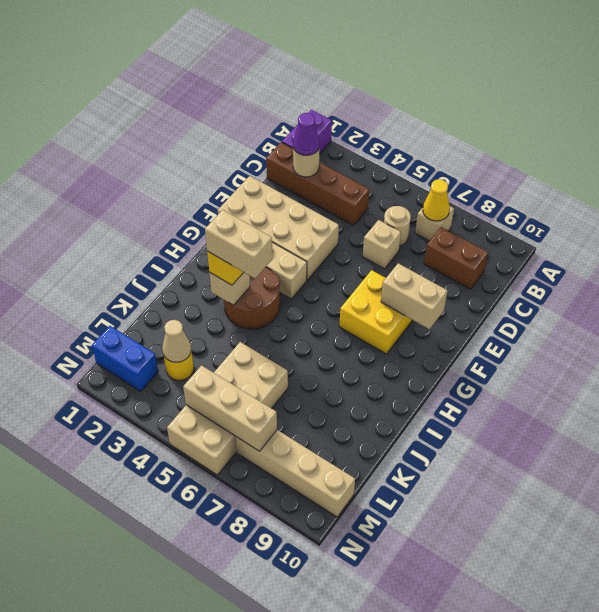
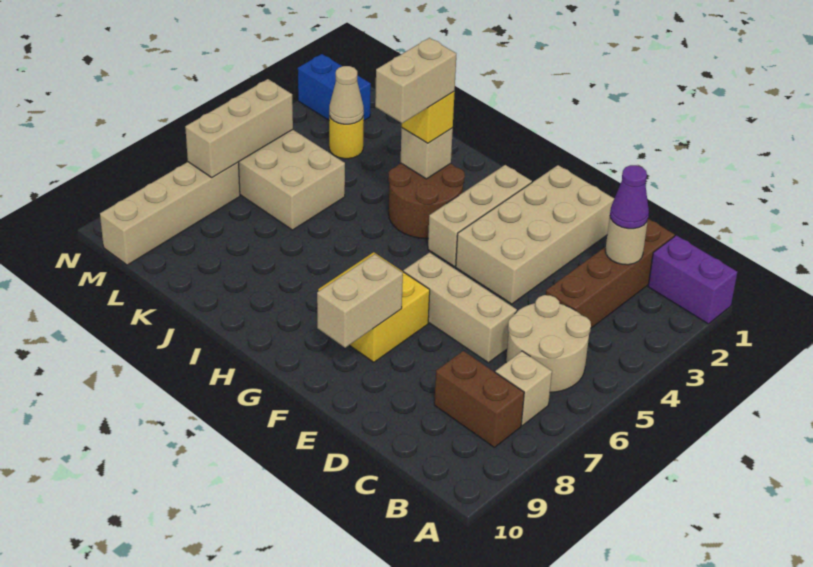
yellow cone B7 level 2 -> none
tan round brick C6 level 1 -> tan round brick B5:C6 level 1
brown brick C8:C9 level 1 -> brown brick B8:C8 level 1
tan brick D6 level 1 -> tan brick D6:F6 level 1
blue brick M1:M2 level 1 -> blue brick M2:N2 level 1

